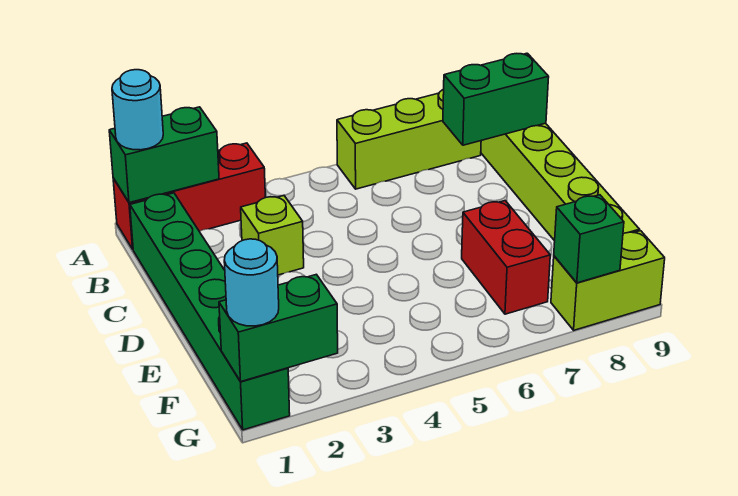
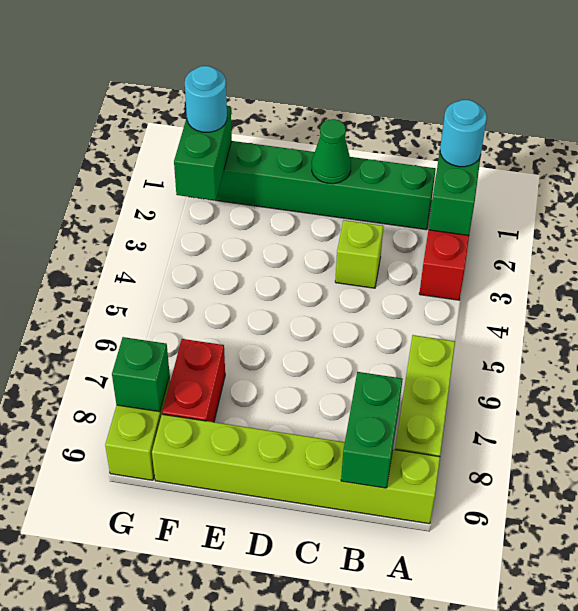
none -> green cone D1 level 2
red brick E7:F7 level 1 -> red brick F7:F8 level 1

